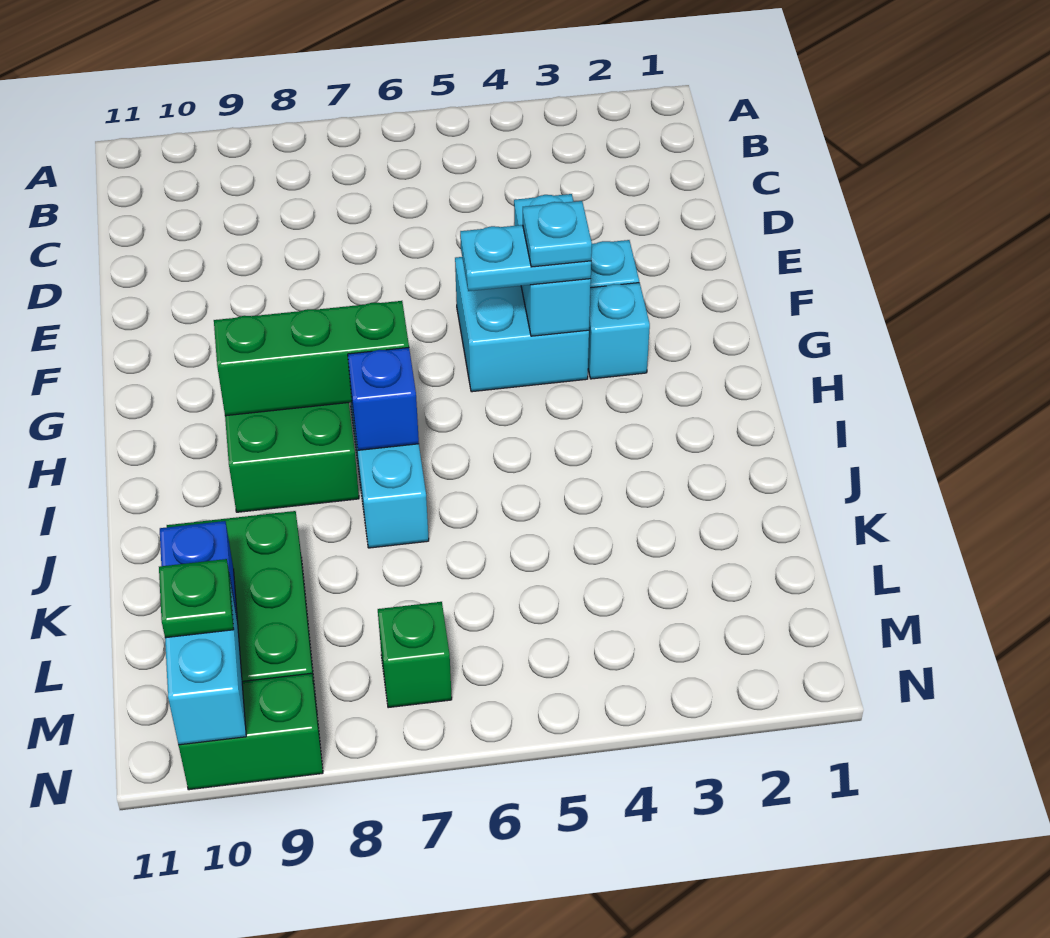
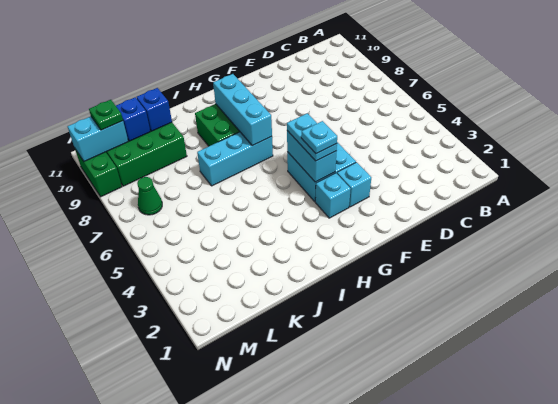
cyan brick F4:G4 level 2 -> cyan brick G4:G5 level 2
green brick H7:H9 level 2 -> cyan brick H7:H9 level 2
blue brick I7 level 2 -> blue brick K10 level 2
green brick M7 level 1 -> green cone M7 level 1

